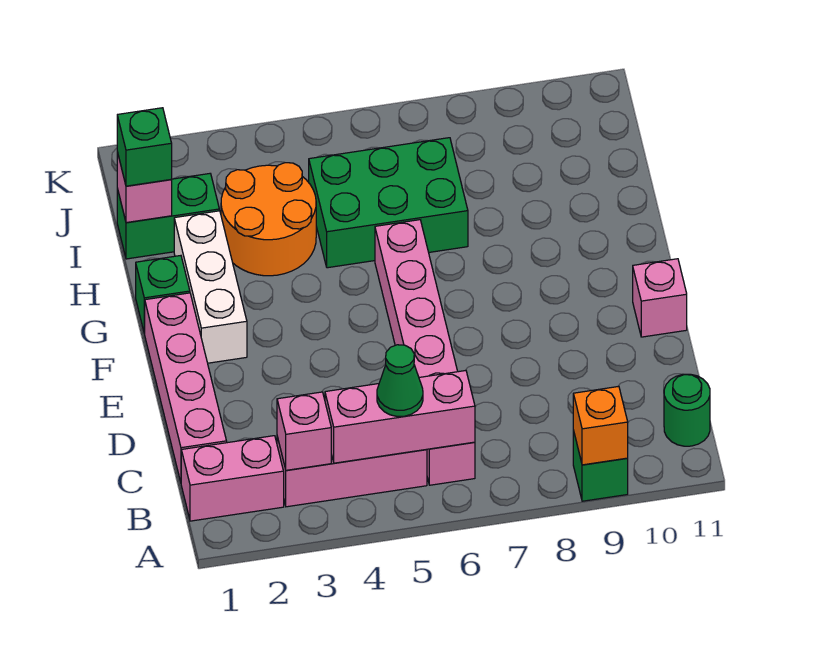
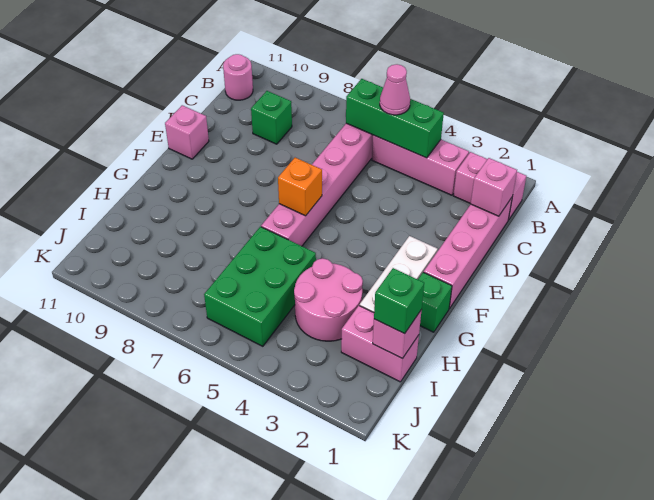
green brick A9 level 1 -> green brick C9 level 1
orange brick A9 level 2 -> orange brick F6 level 2
pink brick B3 level 2 -> pink brick C1 level 2
pink brick B4:B6 level 2 -> green brick B4:B6 level 2
green cone B5 level 3 -> pink cone B5 level 3
green round brick B11 level 1 -> pink round brick B11 level 1
orange round brick H3:I4 level 1 -> pink round brick H3:I4 level 1
green brick H5:I7 level 1 -> green brick H5:J6 level 1
green brick I1:I2 level 1 -> pink brick I1:I2 level 1

